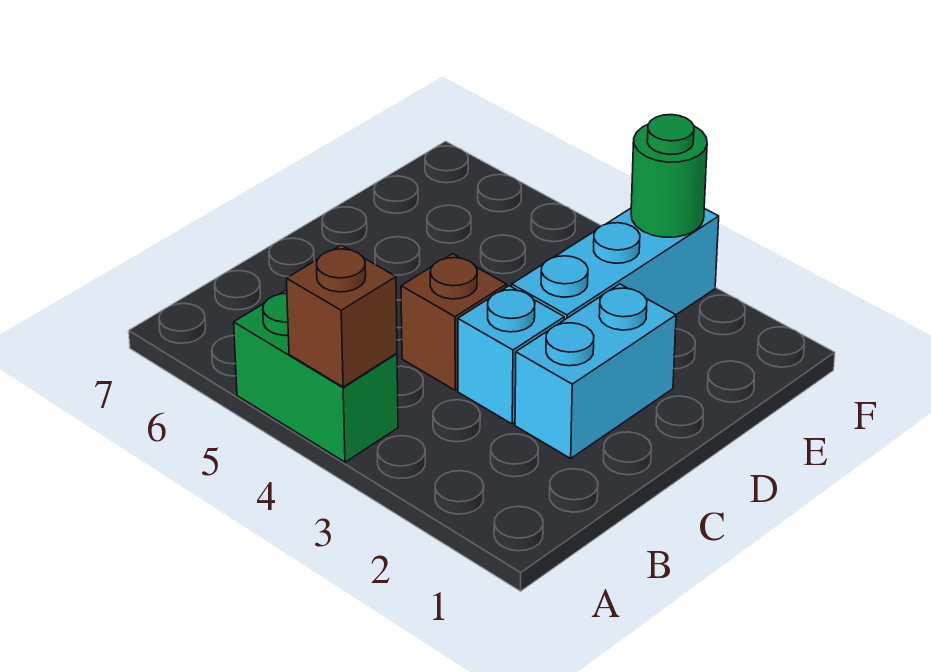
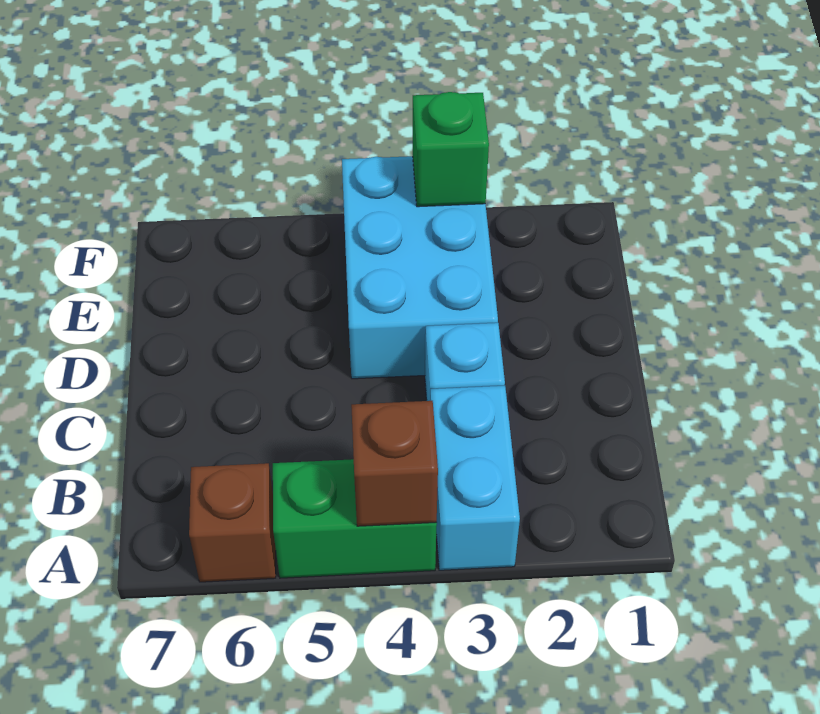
cyan brick C2:D2 level 1 -> cyan brick A3:B3 level 1
brown brick C4 level 1 -> brown brick A6 level 1
cyan brick D3:F3 level 1 -> cyan brick D3:F4 level 1
green round brick F3 level 2 -> green brick F3 level 2

